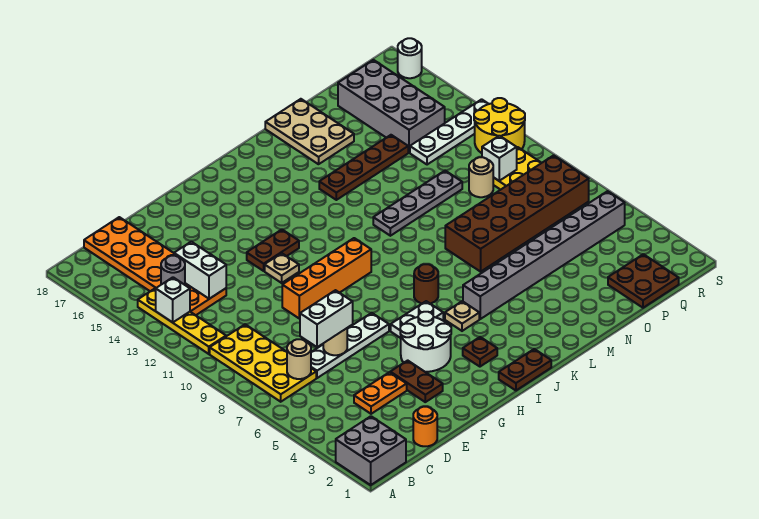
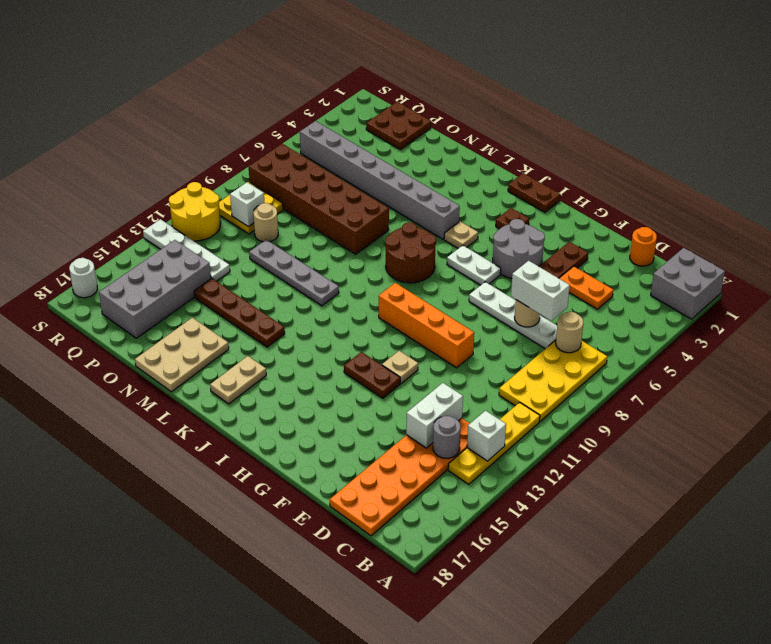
white round brick G4:H5 level 1 -> grey round brick G4:H5 level 1
brown round brick J7 level 1 -> brown round brick J7:K8 level 1
none -> tan plate K16:K17 level 1

